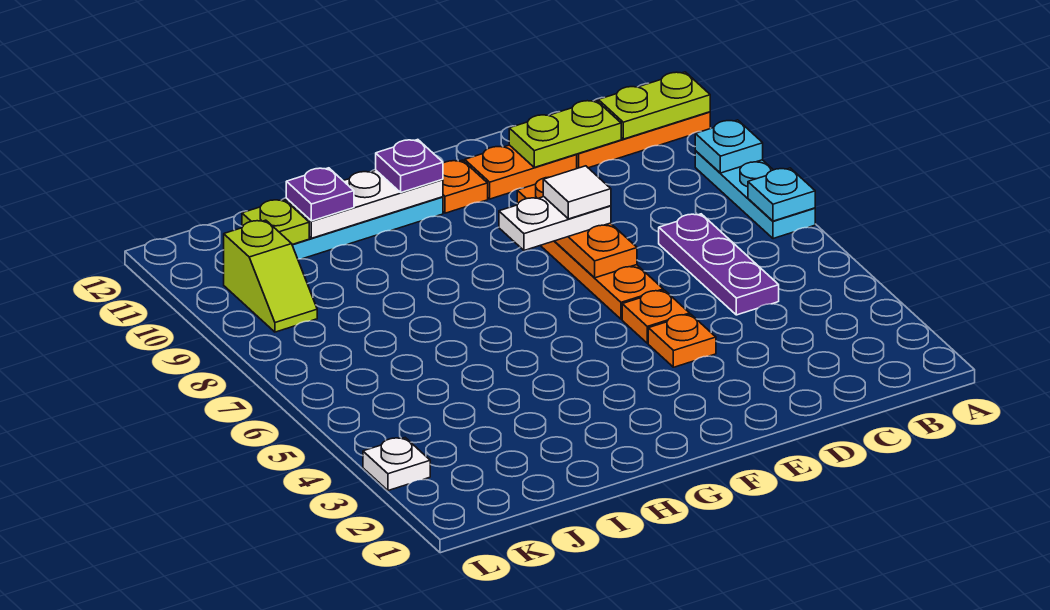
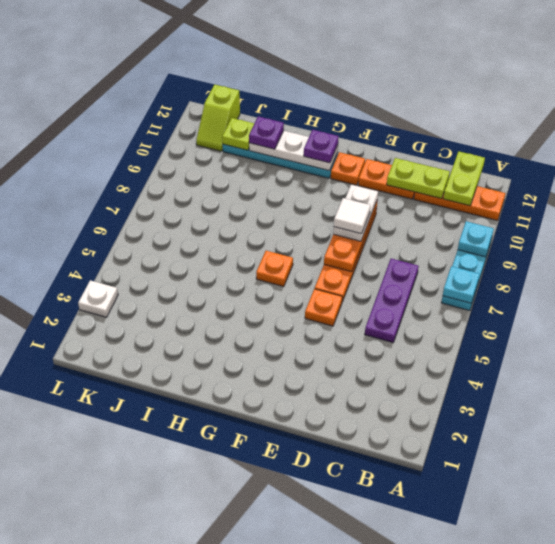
lime plate A11:B11 level 2 -> lime plate B11:B12 level 2
orange plate E4 level 1 -> orange plate G6 level 1
white plate E8:F8 level 3 -> white plate E8:E9 level 3
lime slope K9:K10 level 1 top 10 -> lime slope K11:K12 level 1 top 12

